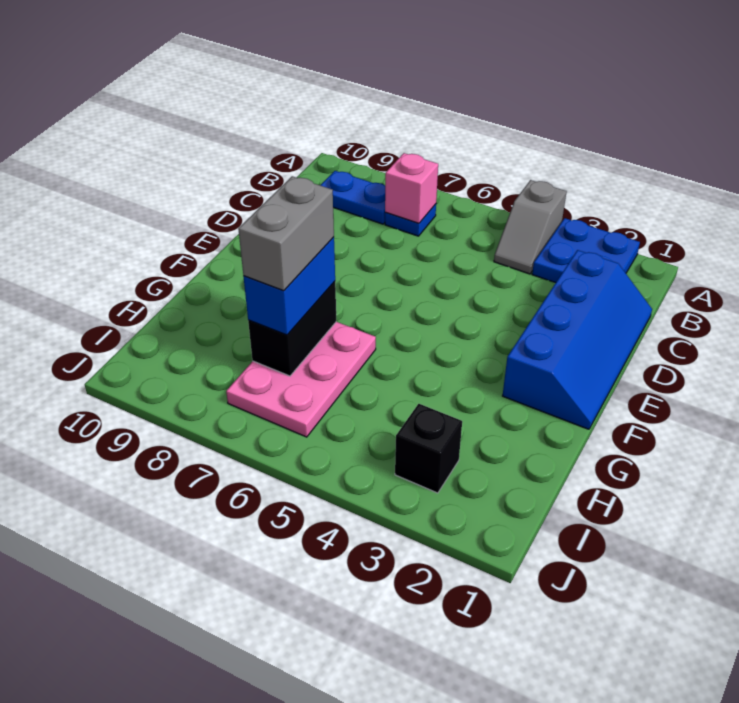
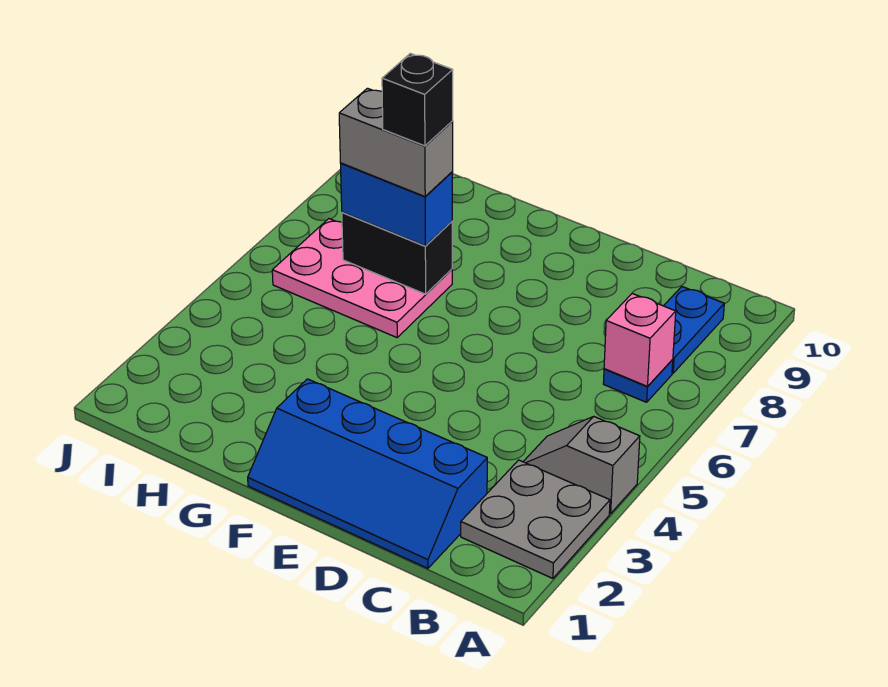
blue plate A2:B3 level 1 -> grey plate A2:B3 level 1
black brick I3 level 1 -> black brick G7 level 5

